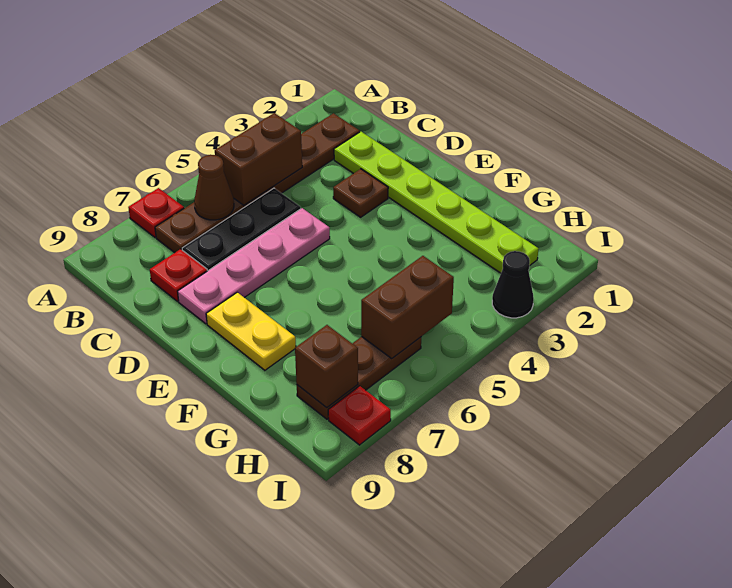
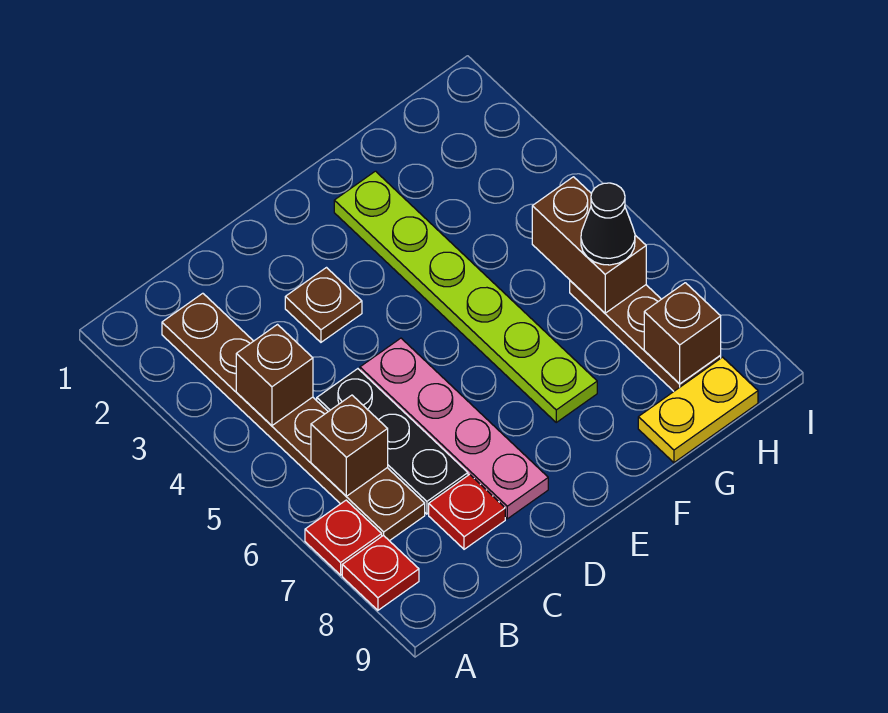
brown brick B4:B5 level 2 -> brown brick B4 level 2
brown cone B6 level 2 -> brown brick B6 level 2
lime plate C2:H2 level 1 -> lime plate F2:F7 level 1
yellow plate E8:F8 level 1 -> yellow plate G9:H9 level 1
black cone I3 level 1 -> black cone H6 level 3
red plate I8 level 1 -> red plate A8 level 1

